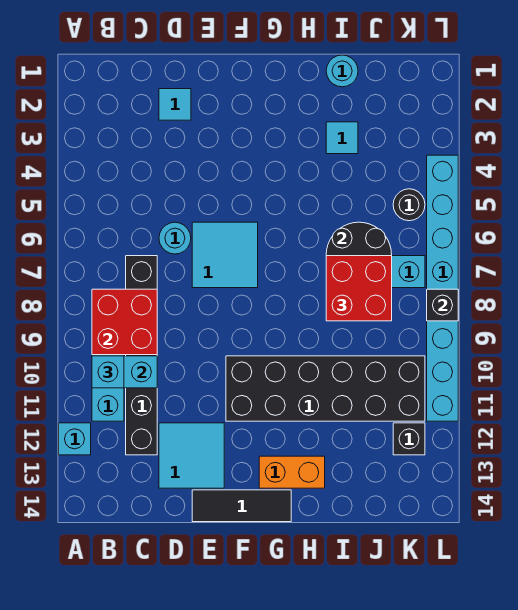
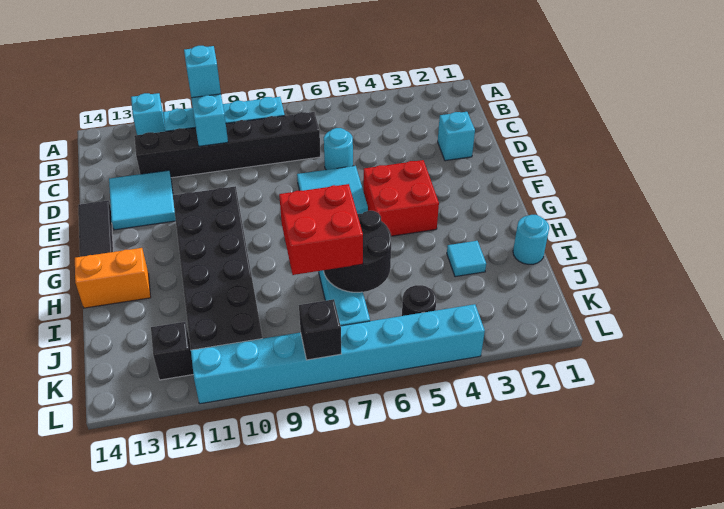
red brick B8:C9 level 2 -> red brick F4:G5 level 1
cyan tile D2 level 1 -> cyan brick D2 level 1
orange brick G13:H13 level 1 -> orange brick H13:H14 level 1

